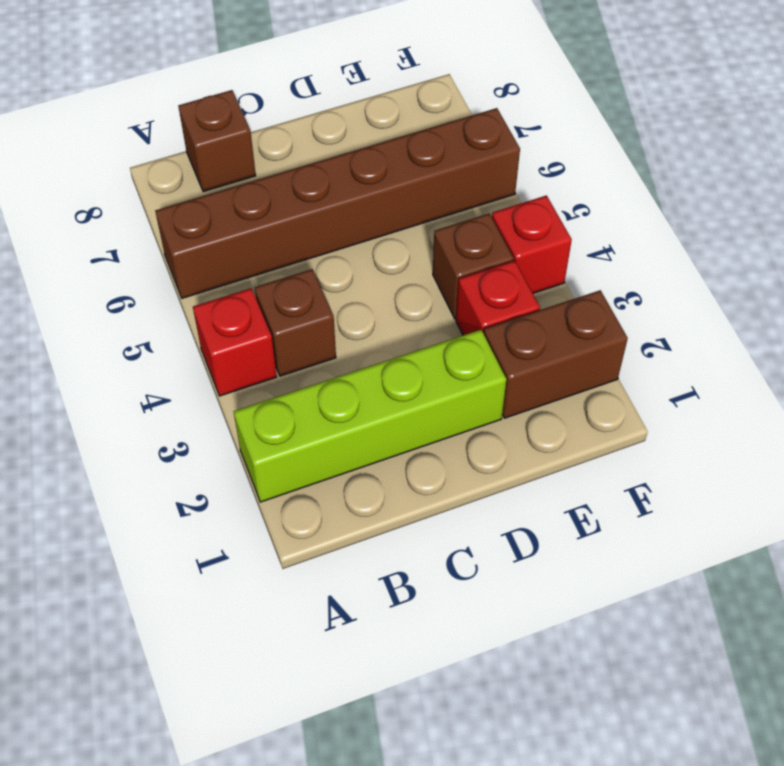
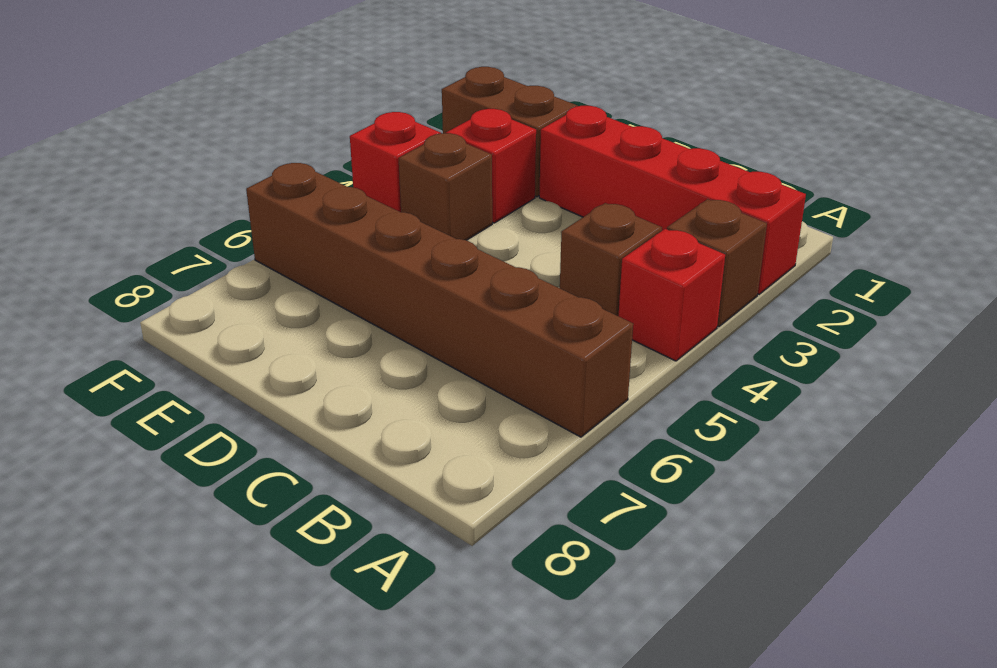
lime brick A2:D2 level 1 -> red brick A2:D2 level 1
brown brick B8 level 1 -> brown brick A3 level 1

